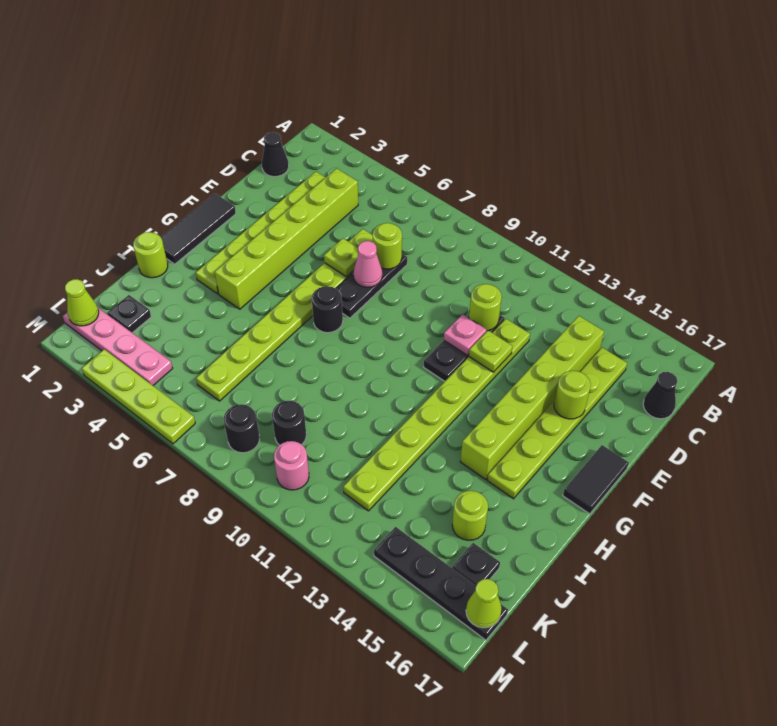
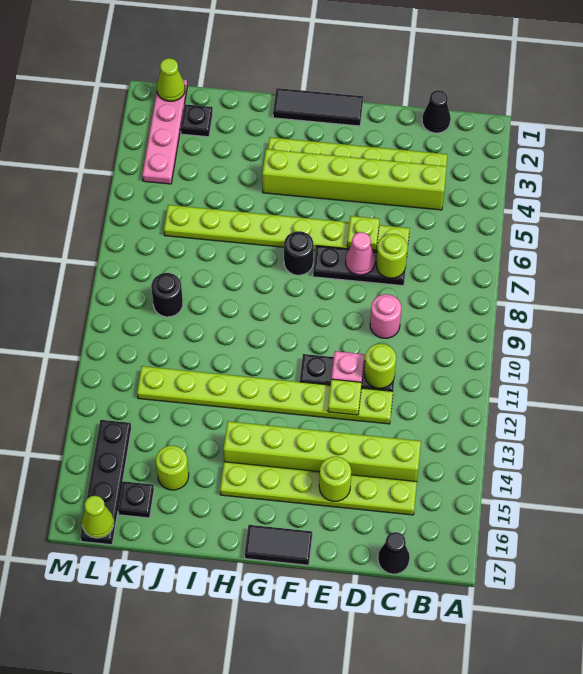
lime round brick I1 level 1 -> none
black round brick L8 level 1 -> none
pink round brick L10 level 1 -> pink round brick D9 level 1
lime plate M3:M6 level 1 -> none

